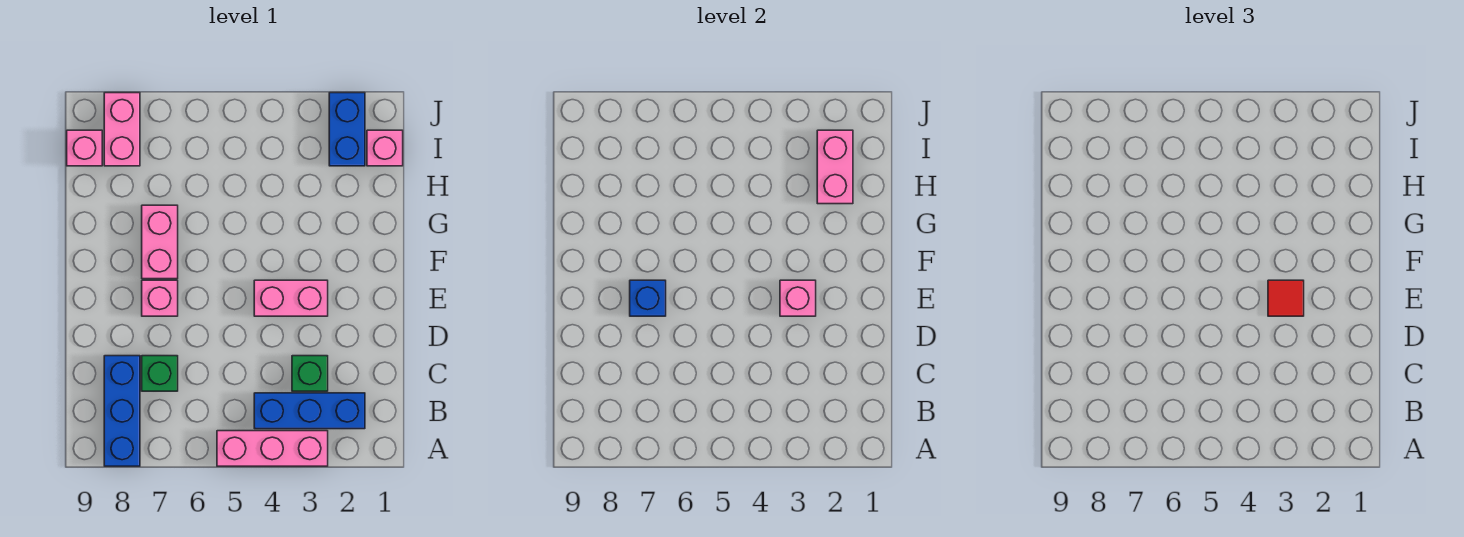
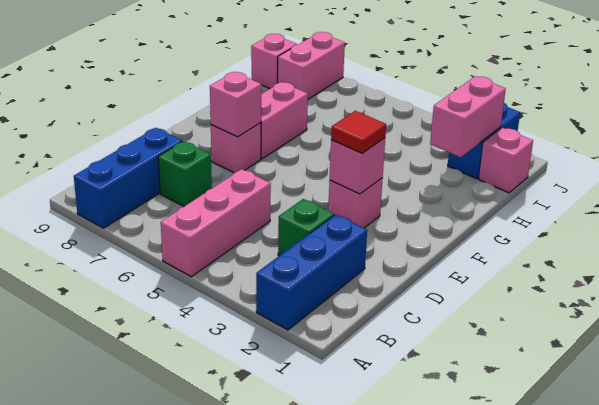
pink brick A3:A5 level 1 -> pink brick A5:C5 level 1
blue brick B2:B4 level 1 -> blue brick A2:C2 level 1
pink brick E3:E4 level 1 -> pink brick E3 level 1
blue brick E7 level 2 -> pink brick E7 level 2

